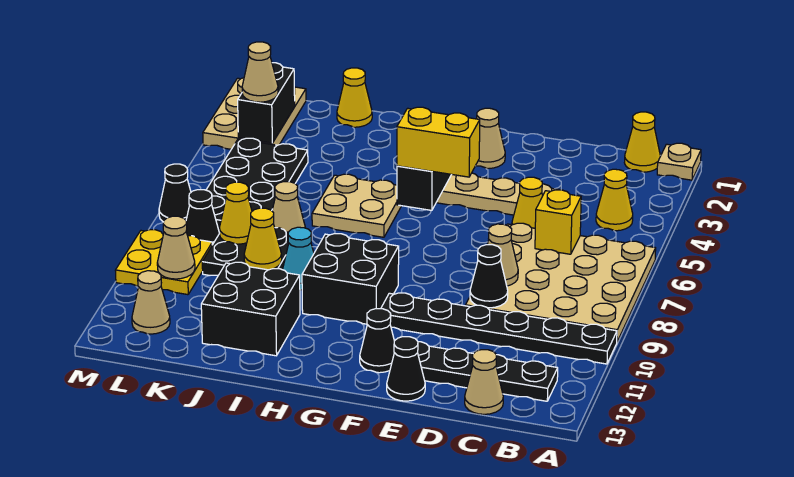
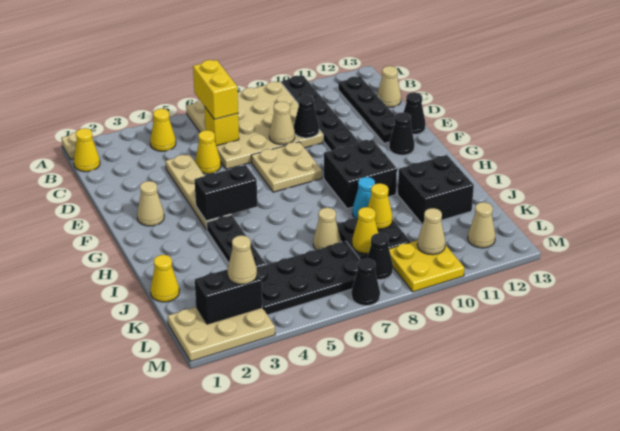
yellow brick F5:G5 level 3 -> yellow brick B6:C6 level 3
none -> black plate H4:J4 level 1
tan plate H5:I6 level 1 -> tan plate E7:F8 level 1

